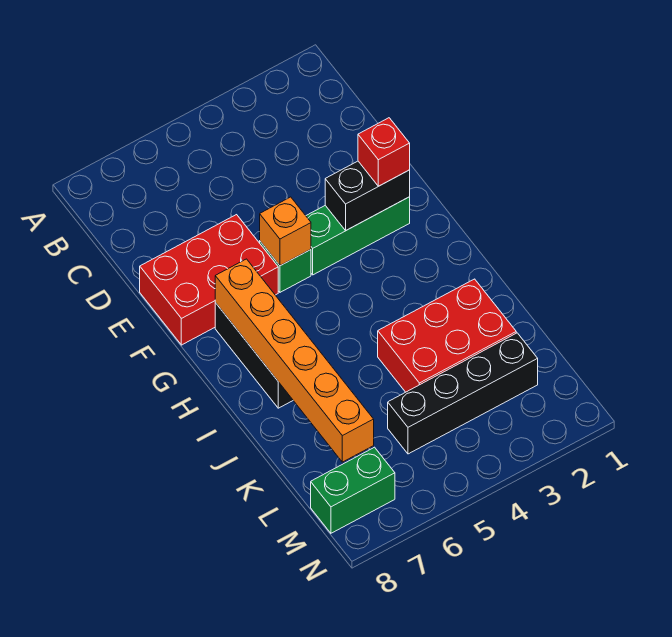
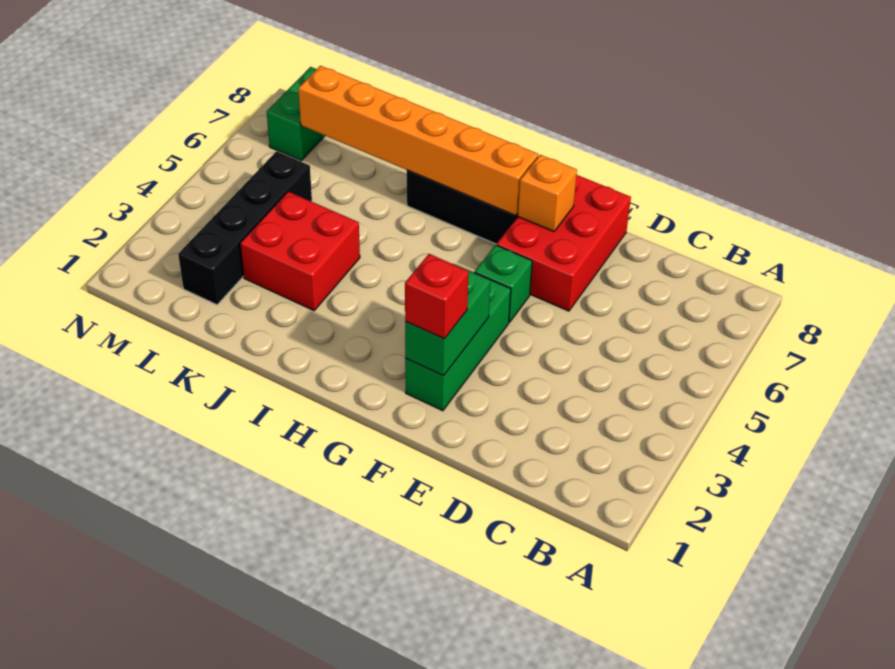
black brick F2:F3 level 2 -> green brick F2:F3 level 2
orange brick F5 level 2 -> orange brick F7 level 2
red brick J2:K4 level 1 -> red brick J3:K4 level 1

